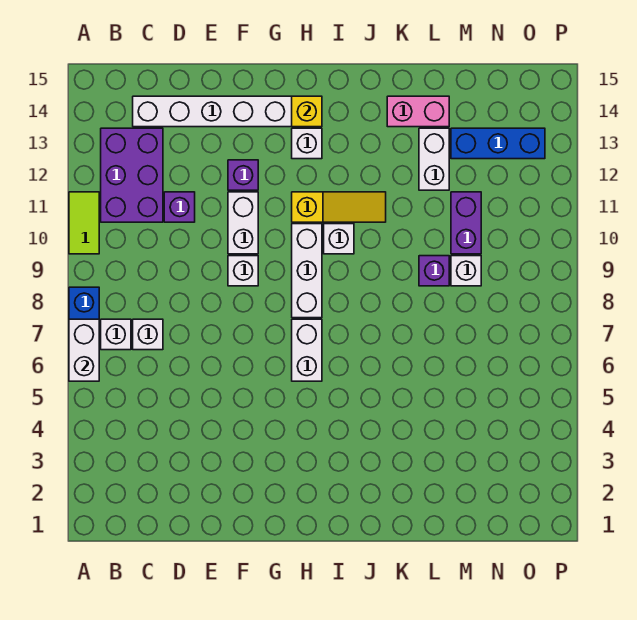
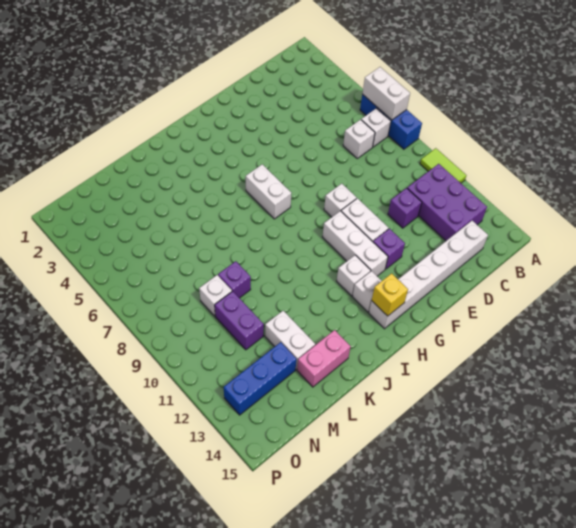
white brick H8:H10 level 1 -> white brick G10:G12 level 1
yellow slope H11:J11 level 1 top H -> none
white brick I10 level 1 -> white brick H12 level 1

